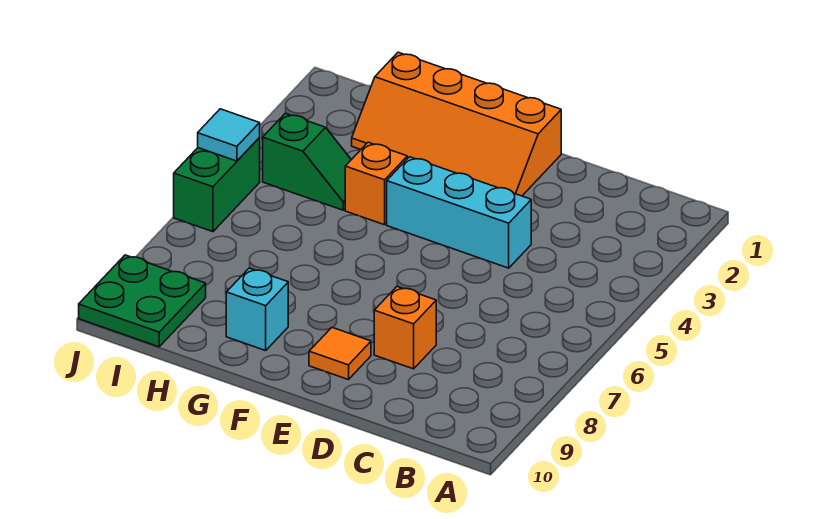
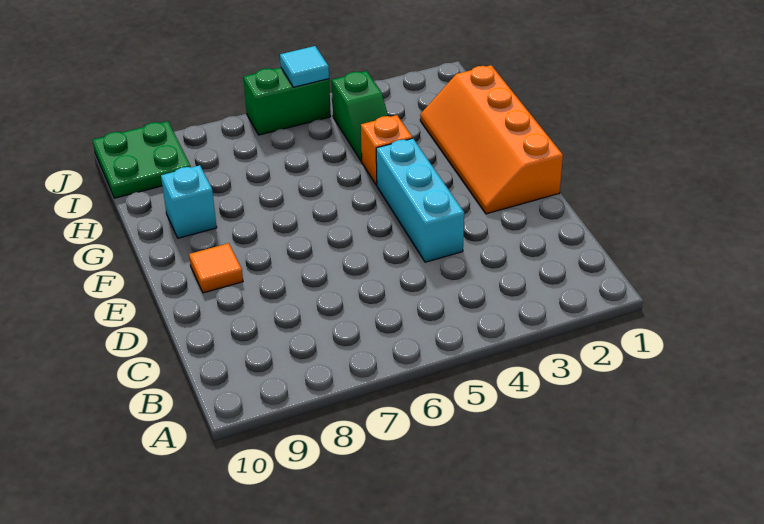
orange brick D8 level 1 -> none

